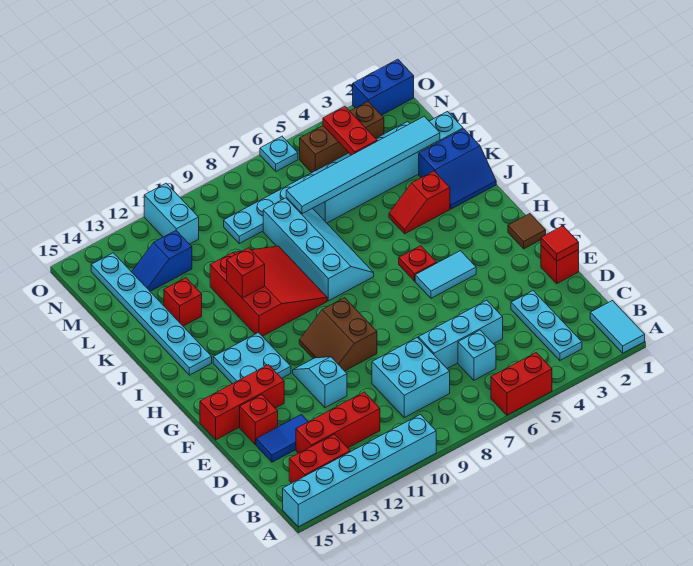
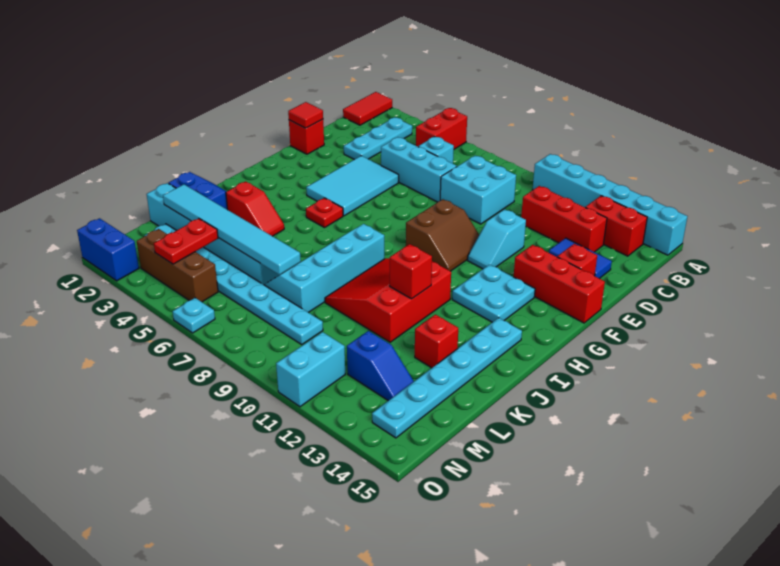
cyan tile A1:B1 level 1 -> red tile A1:B1 level 1
red brick A5:A6 level 1 -> red brick A5:B5 level 1
brown tile G1 level 1 -> none
cyan tile G4:G5 level 1 -> cyan tile E4:G5 level 1

